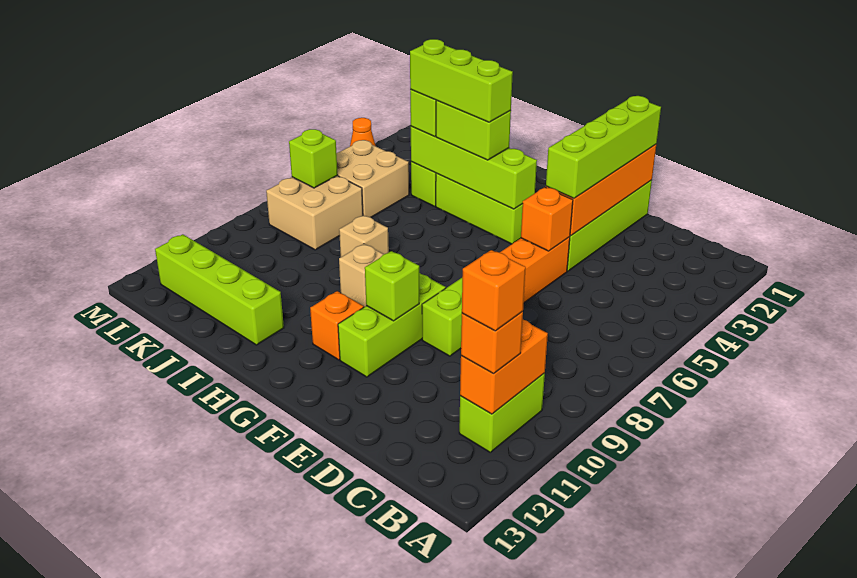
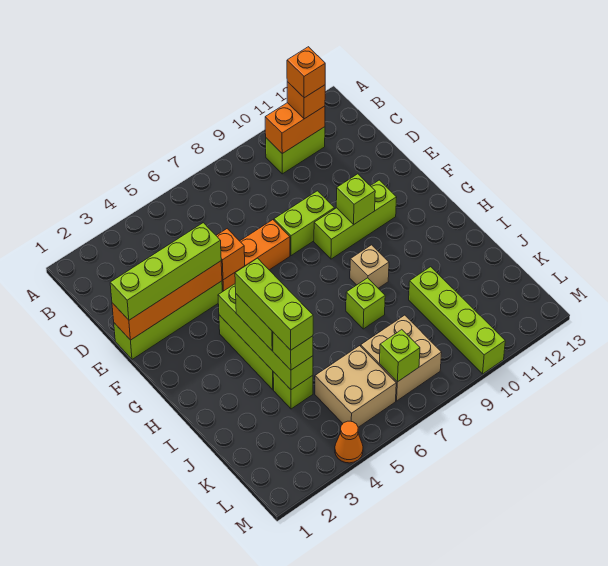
orange brick G11 level 1 -> none
tan brick I8 level 1 -> lime brick I8 level 1
lime brick I12:L12 level 1 -> lime brick J10:M10 level 1

